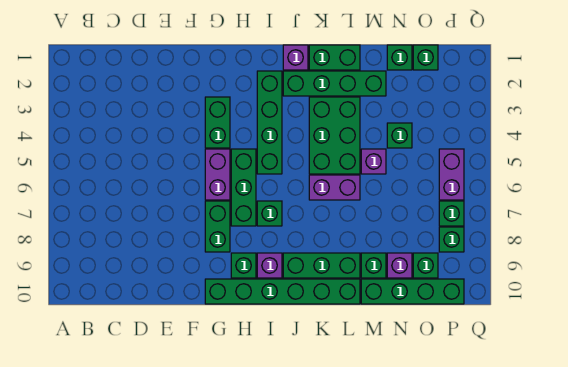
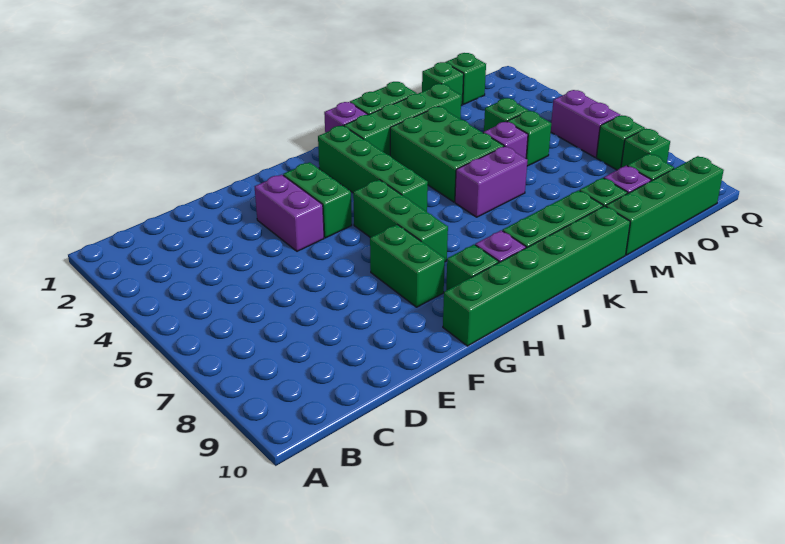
purple brick G5:G6 level 1 -> purple brick F3:F4 level 1
green brick I7 level 1 -> green brick N5 level 1

